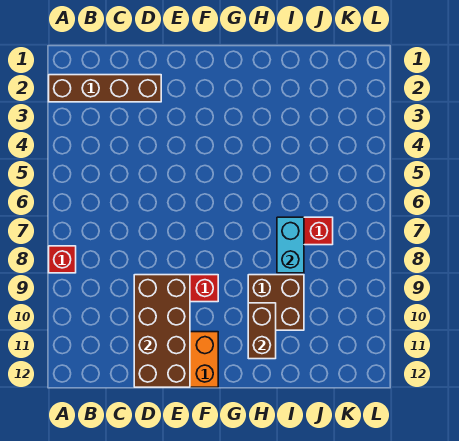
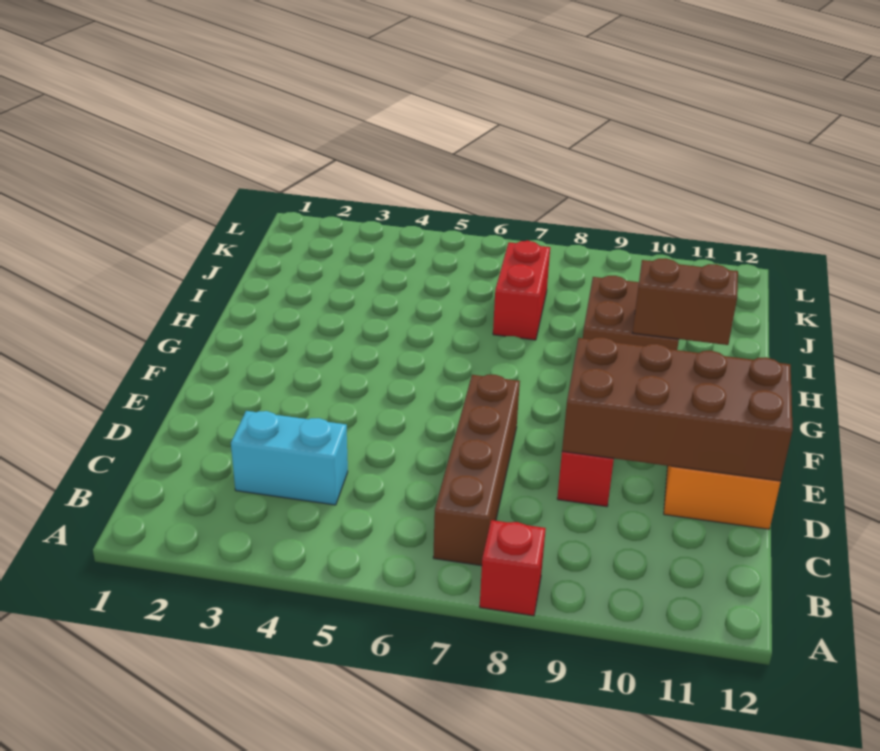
brown brick A2:D2 level 1 -> brown brick B7:E7 level 1
cyan brick I7:I8 level 2 -> cyan brick C3:C4 level 1

